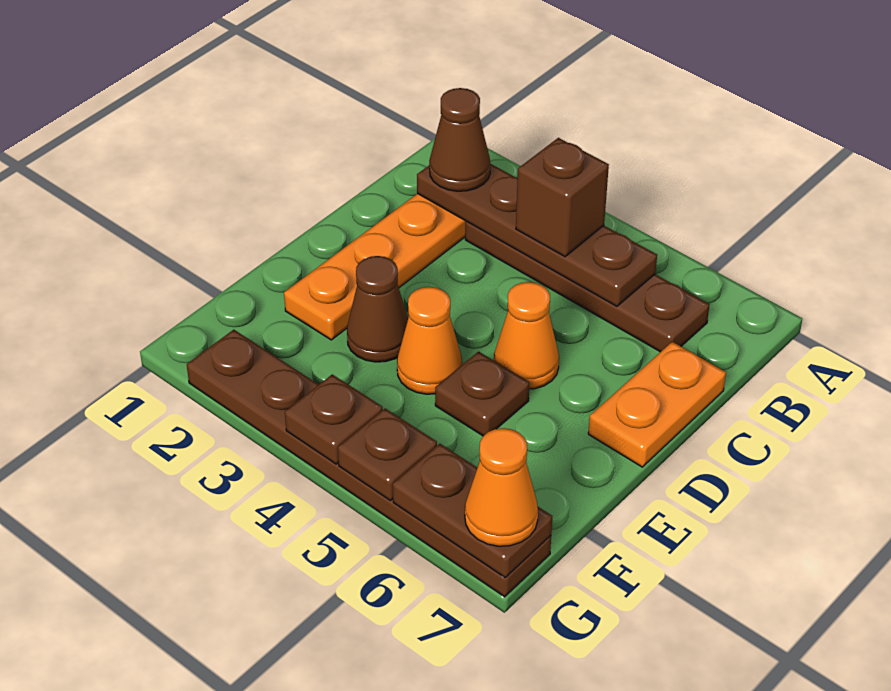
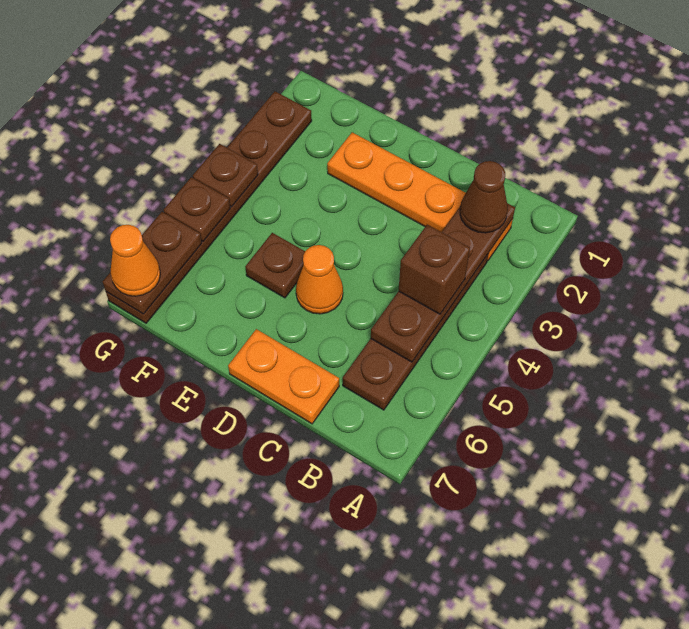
brown cone E3 level 1 -> none
orange cone E4 level 1 -> none

